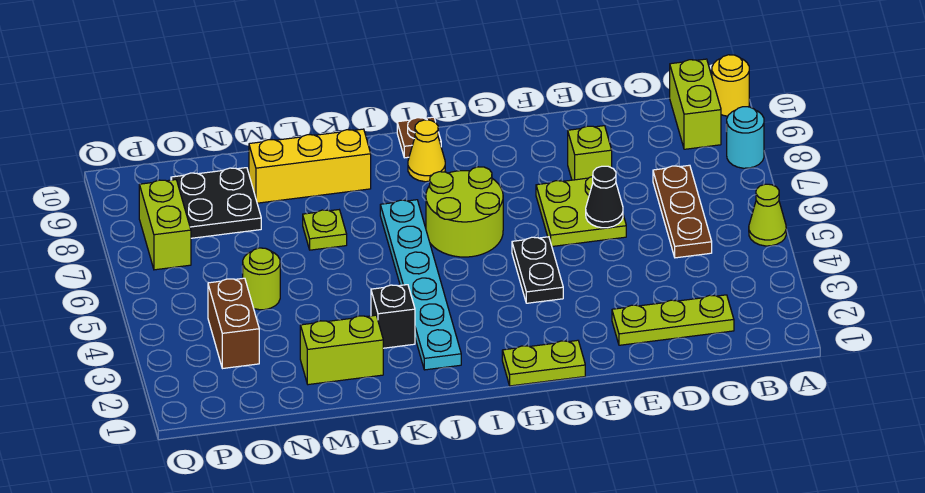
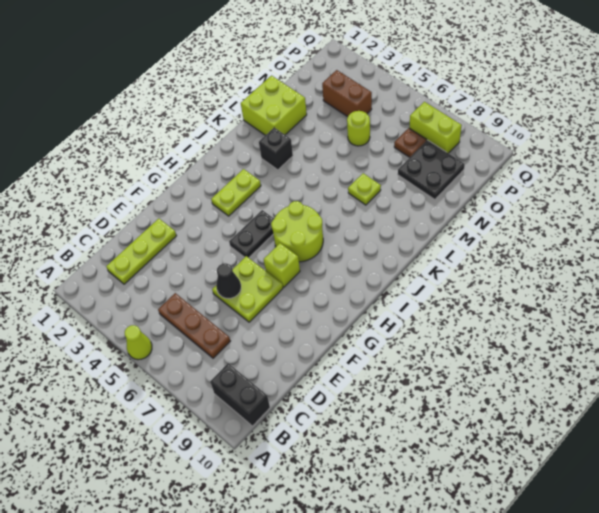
cyan round brick A8 level 1 -> none
yellow round brick A10 level 1 -> none
lime brick B9:B10 level 1 -> black brick B9:B10 level 1
lime brick E8 level 1 -> lime brick G7 level 1
lime plate G1:H1 level 1 -> lime plate H3:I3 level 1
black plate G4:G5 level 1 -> black plate G5:H5 level 1
yellow cone I9 level 1 -> none
brown plate I10 level 1 -> brown plate O7 level 1
cyan plate J2:J7 level 1 -> none
yellow brick K9:M9 level 1 -> none
lime brick L2:M2 level 1 -> lime brick L1:M2 level 1

